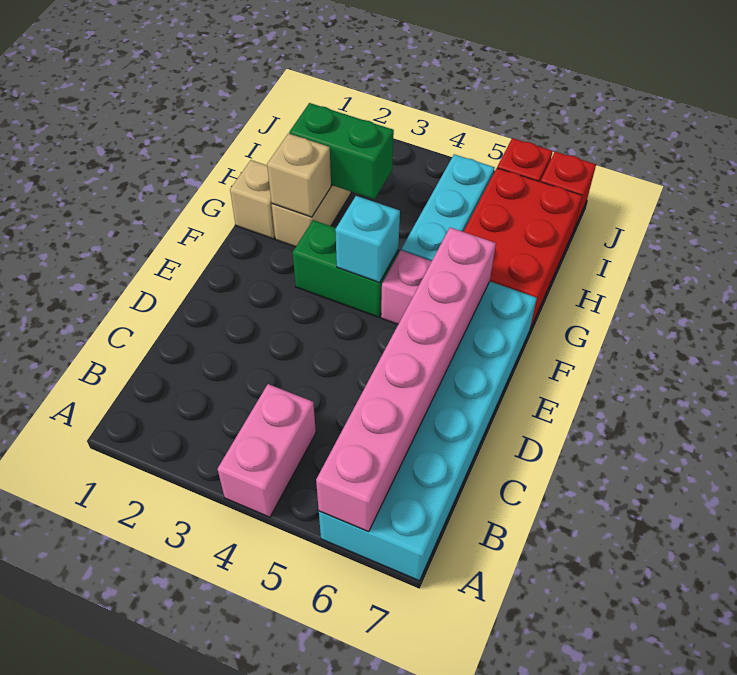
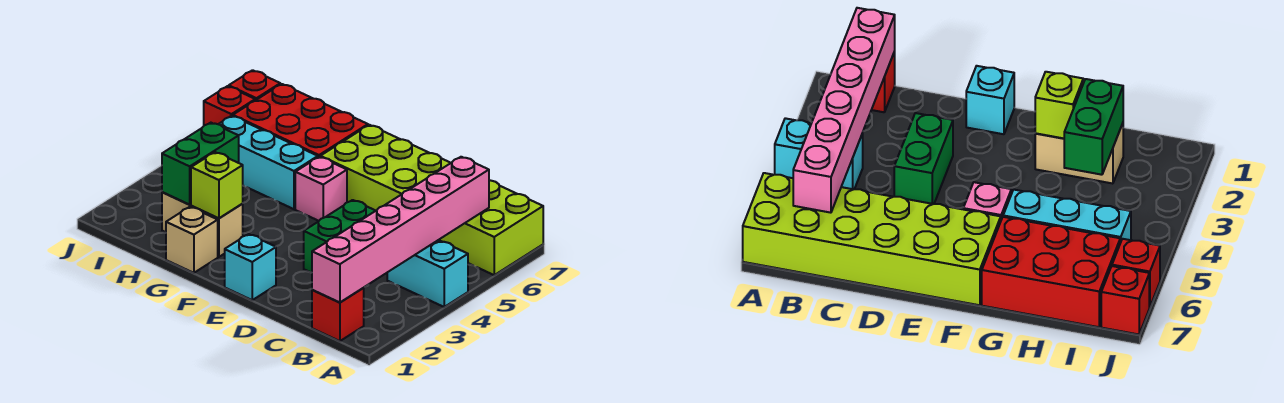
pink brick A4:B4 level 1 -> cyan brick A4:B4 level 1
cyan brick A6:F7 level 1 -> lime brick A6:F7 level 1
pink brick A6:F6 level 2 -> pink brick B1:B6 level 2
none -> red brick B1 level 1
green brick F3:F4 level 1 -> green brick D3:D4 level 1
cyan brick F4 level 2 -> cyan brick E1 level 1
tan brick G2 level 2 -> lime brick G2 level 2

